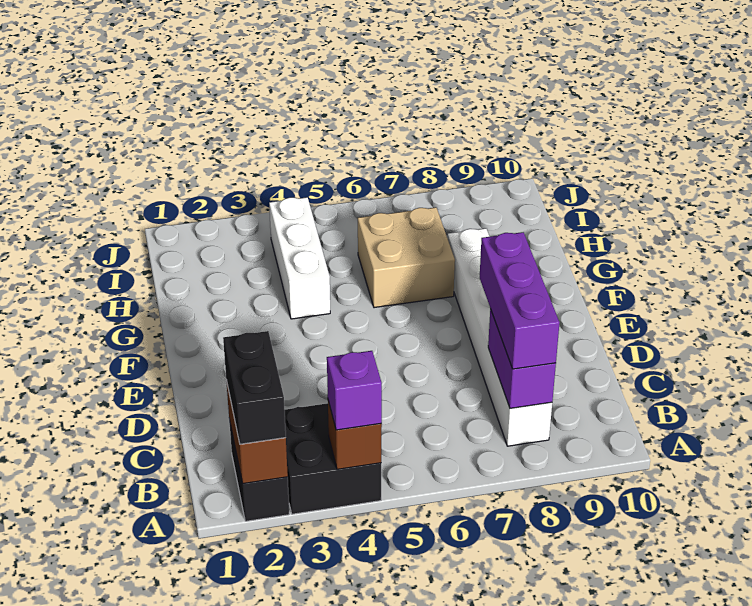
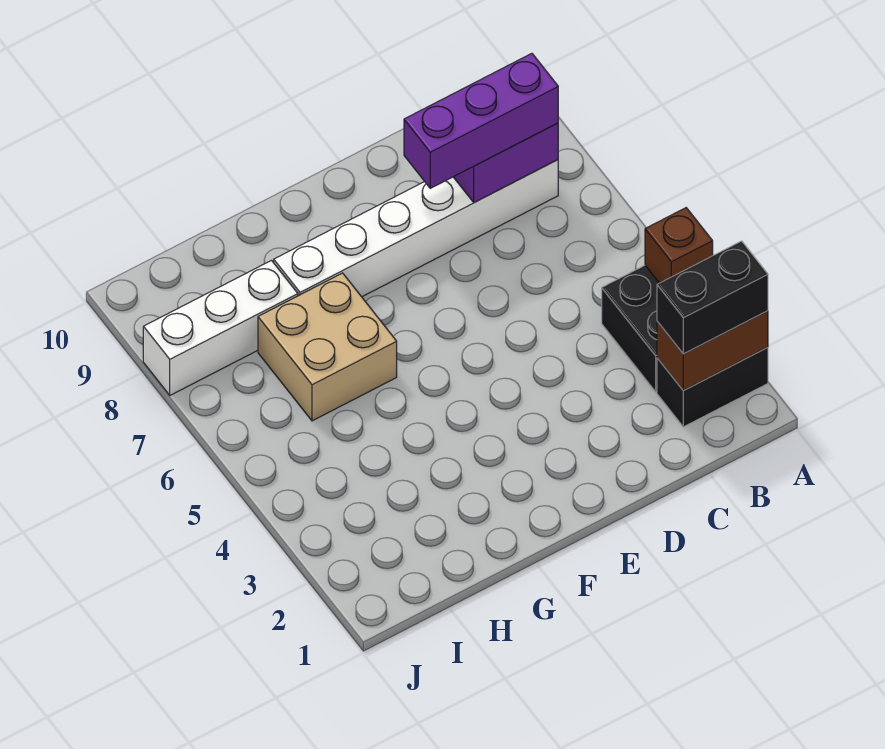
purple brick A4 level 3 -> none
white brick G4:I4 level 1 -> white brick H8:J8 level 1

